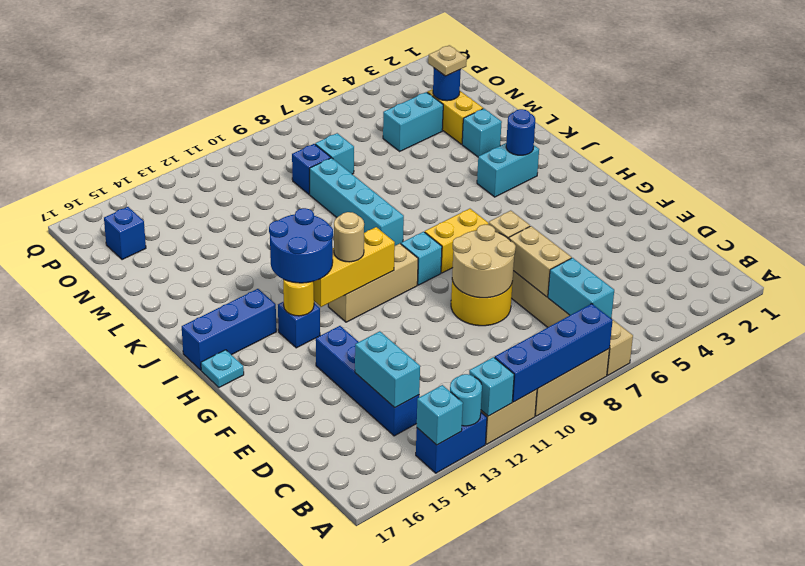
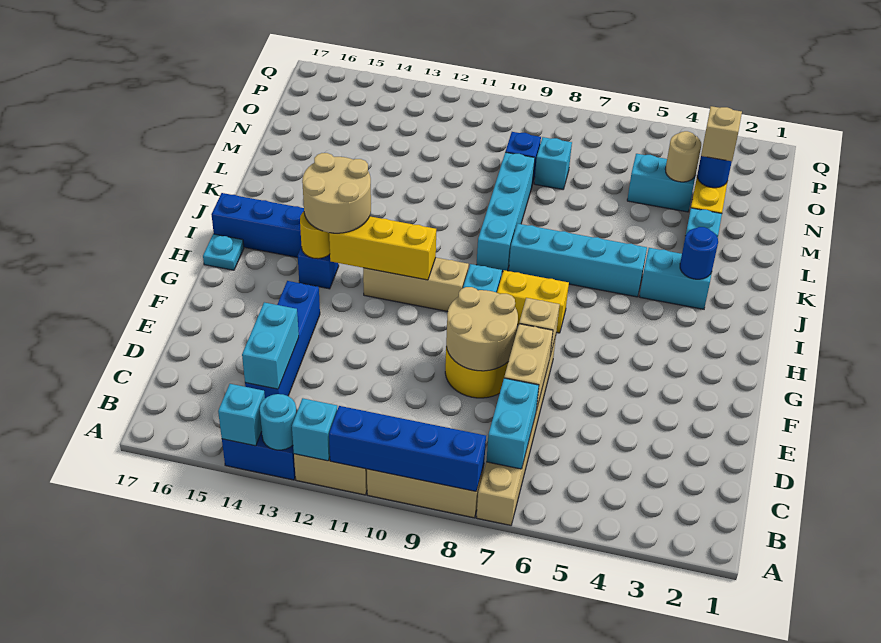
tan round brick H12 level 3 -> tan round brick N4 level 2
blue round brick H13:I14 level 3 -> tan round brick H13:I14 level 3
none -> cyan brick J5:J8 level 1
tan plate N3 level 3 -> tan brick N3 level 3
blue brick O16 level 1 -> none

